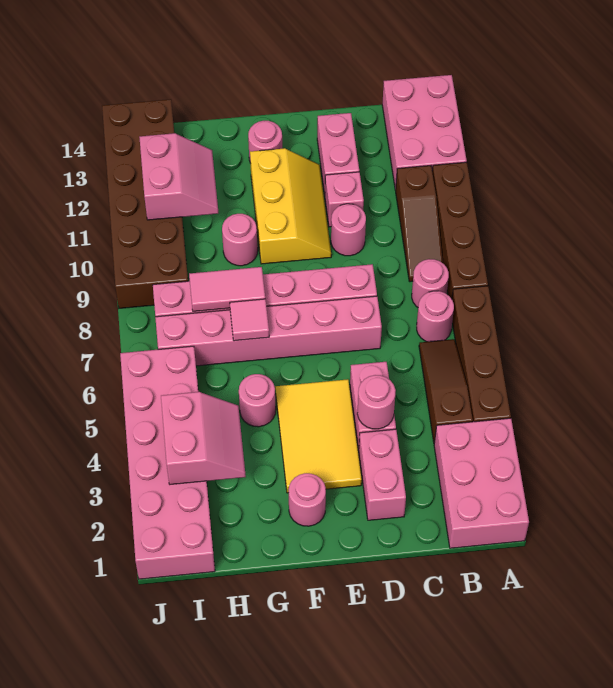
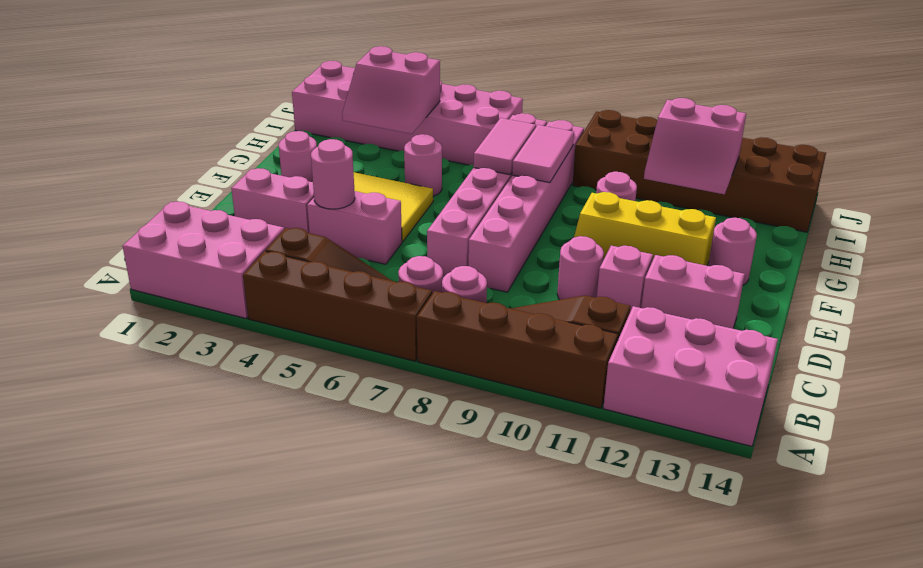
pink tile G7 level 2 -> pink tile G7:H7 level 2

